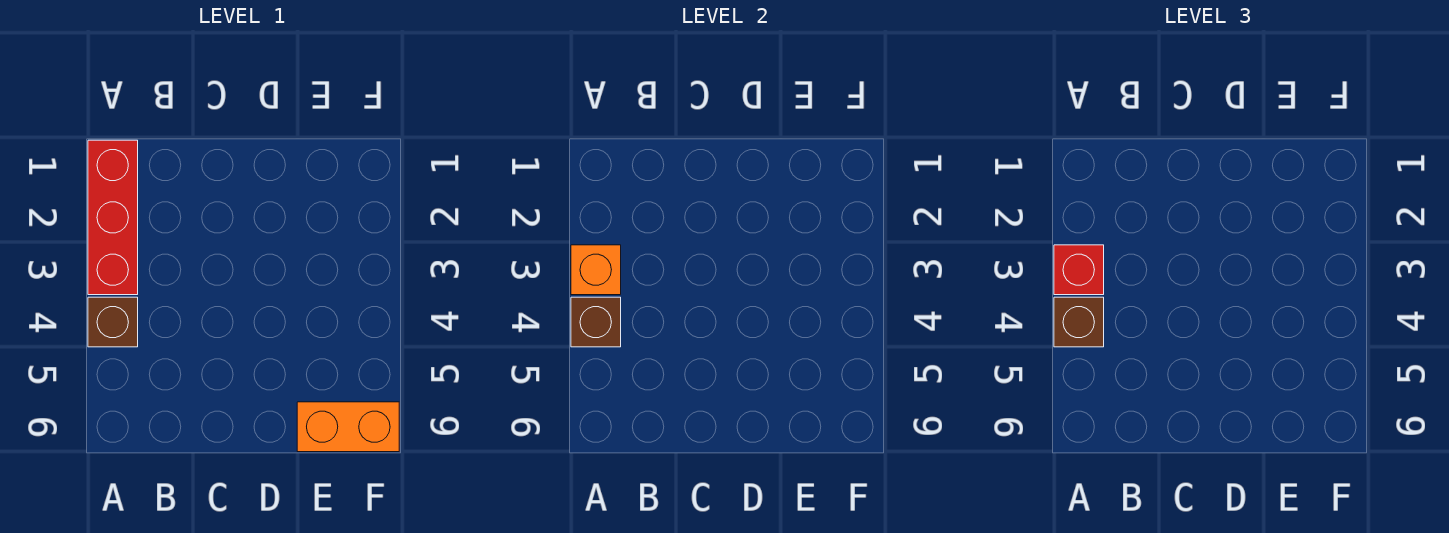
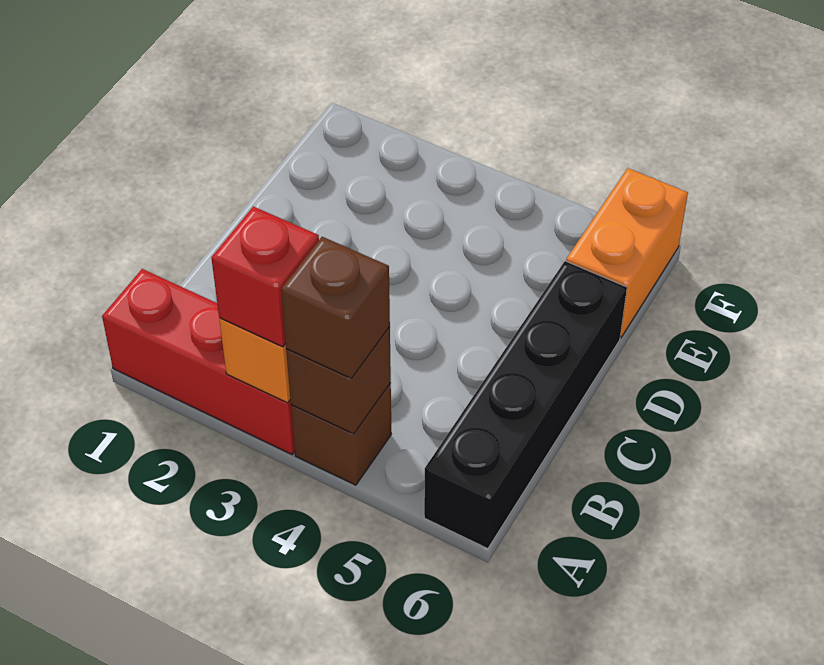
none -> black brick A6:D6 level 1

